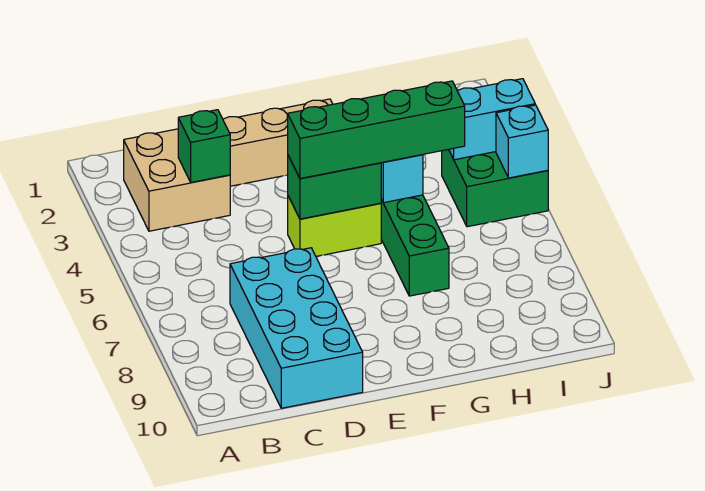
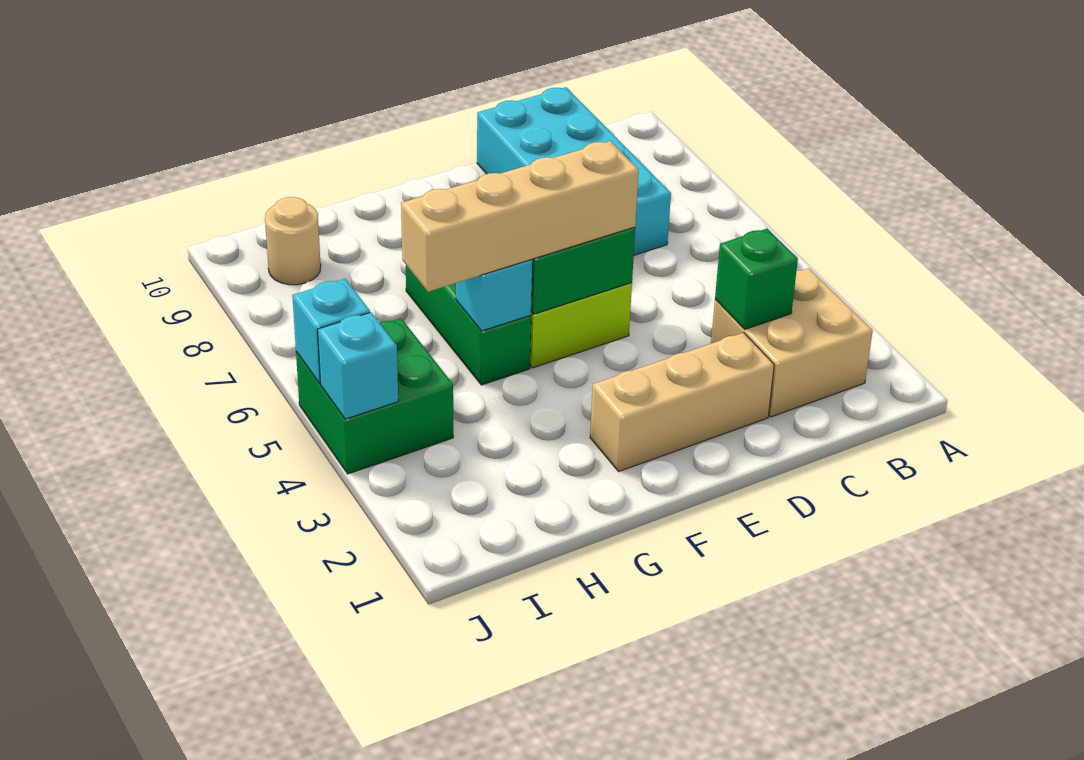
green brick E5:H5 level 3 -> tan brick E5:H5 level 3
cyan brick I4:J4 level 2 -> cyan brick J4 level 2
none -> tan round brick I9 level 1

